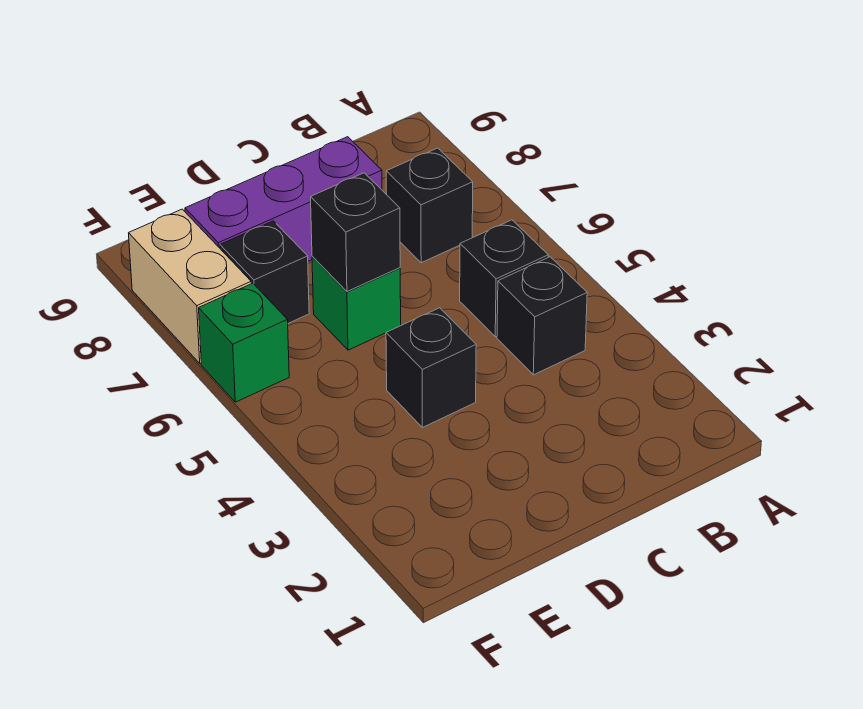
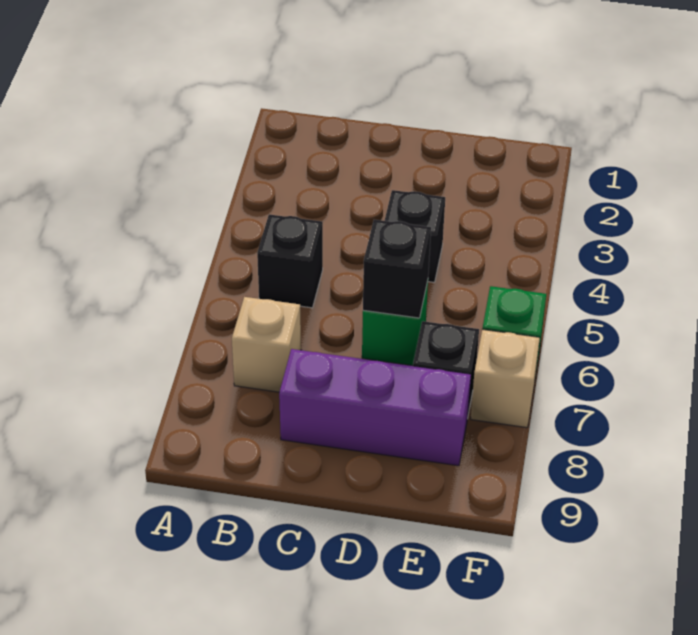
black brick B4 level 1 -> none
black brick B7 level 1 -> tan brick B7 level 1
tan brick F7:F8 level 1 -> tan brick F7 level 1

